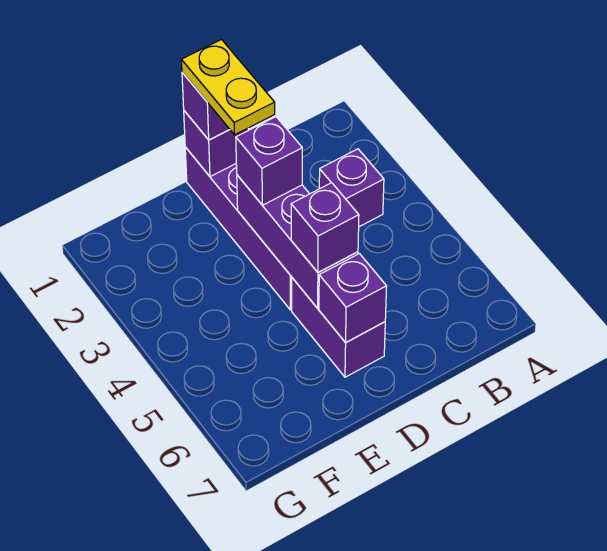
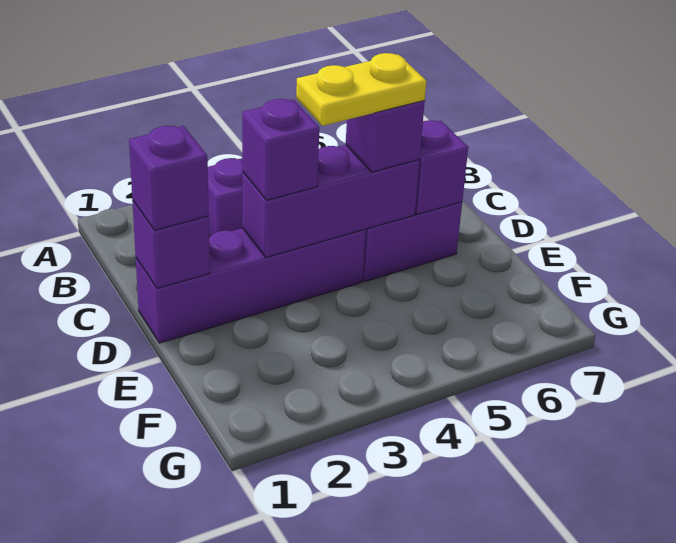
yellow plate D1:D2 level 4 -> yellow plate D4:D5 level 4

